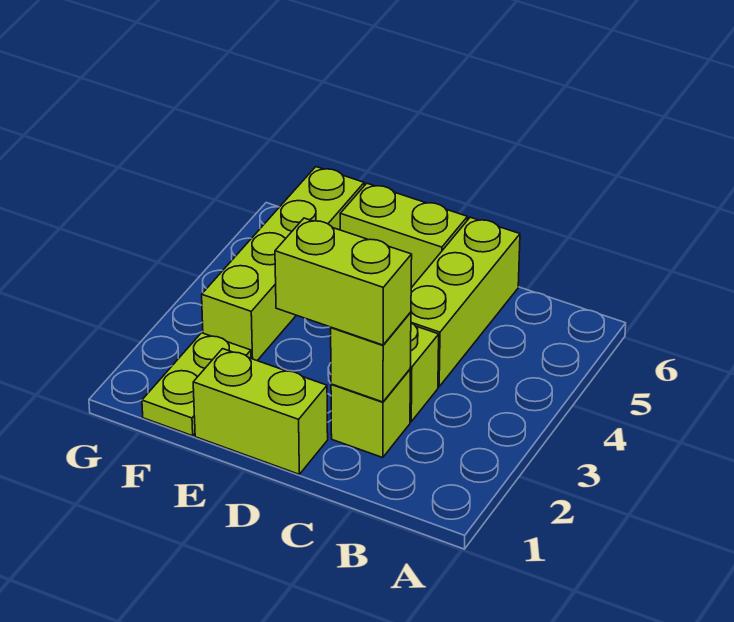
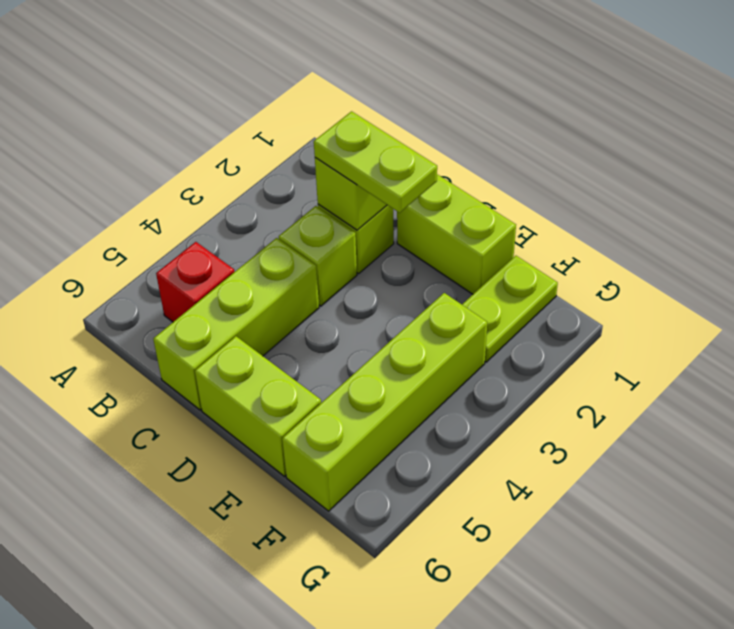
none -> red brick B5 level 1
lime brick C2:D2 level 3 -> lime plate C2:D2 level 3

